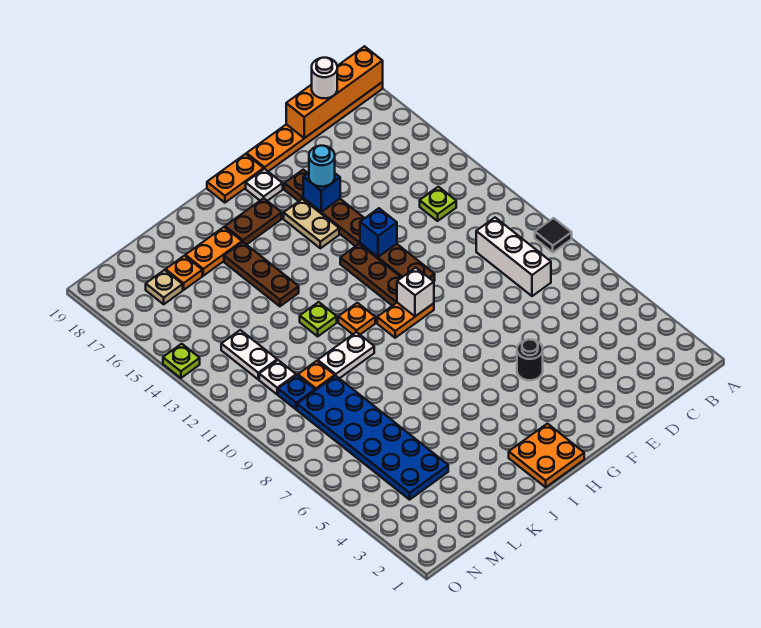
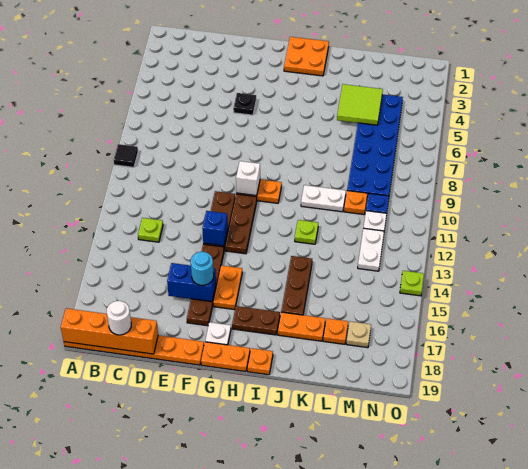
white brick C8:C10 level 1 -> none
black round brick F5 level 1 -> black plate F5 level 1
blue brick F16 level 2 -> blue brick E16:F16 level 2
tan plate G15:G16 level 1 -> orange plate G15:G16 level 1
orange plate I11 level 1 -> orange plate I19 level 1
none -> lime tile K4:L5 level 2

